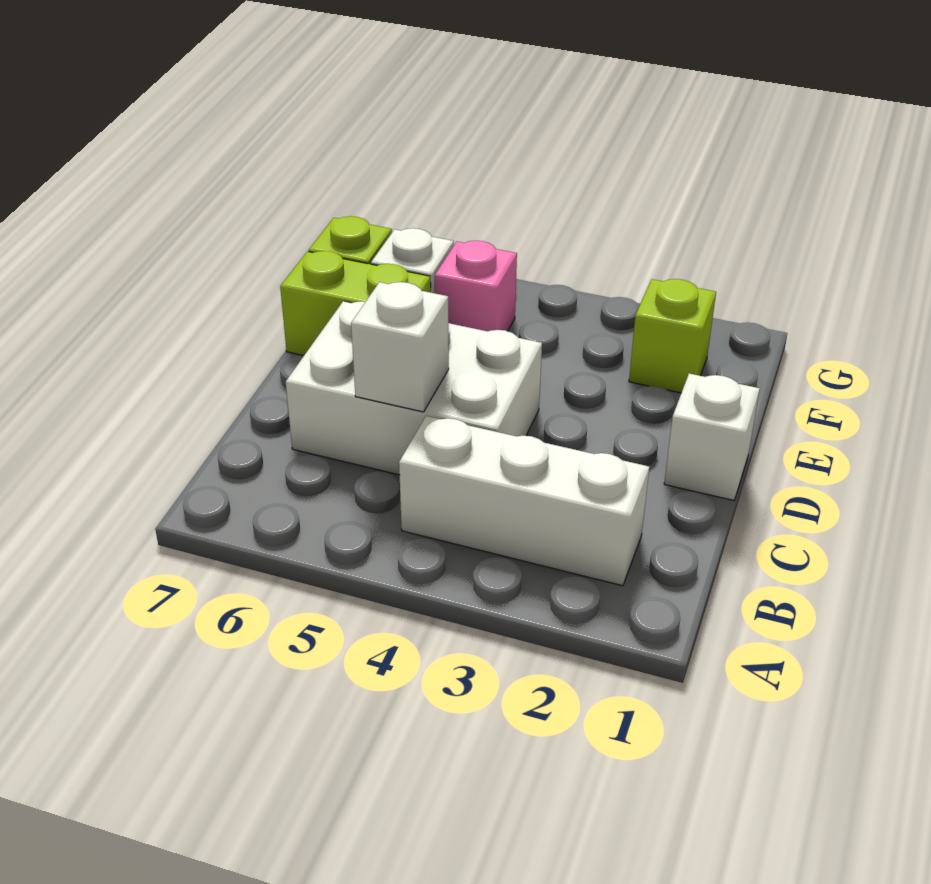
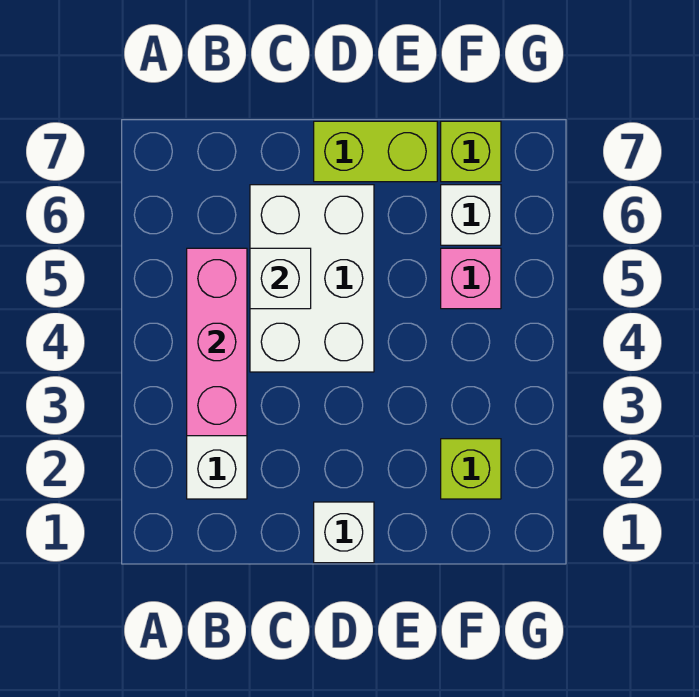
none -> pink brick B3:B5 level 2
lime brick E6:E7 level 1 -> lime brick D7:E7 level 1

